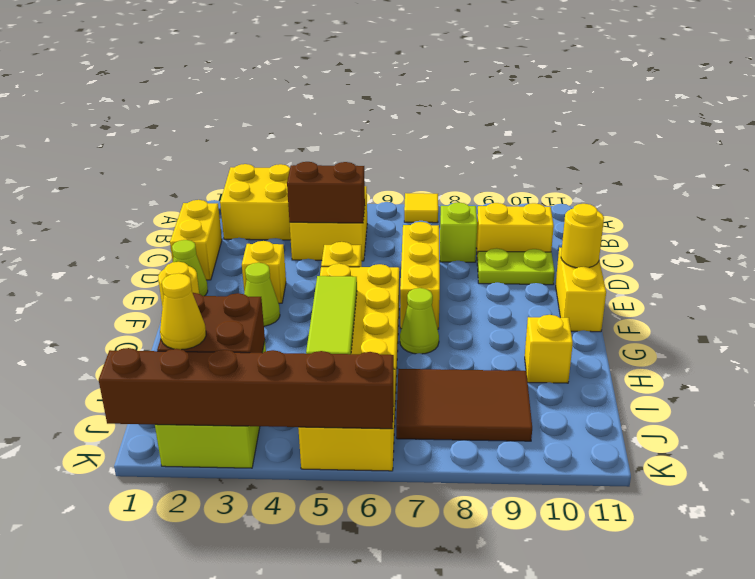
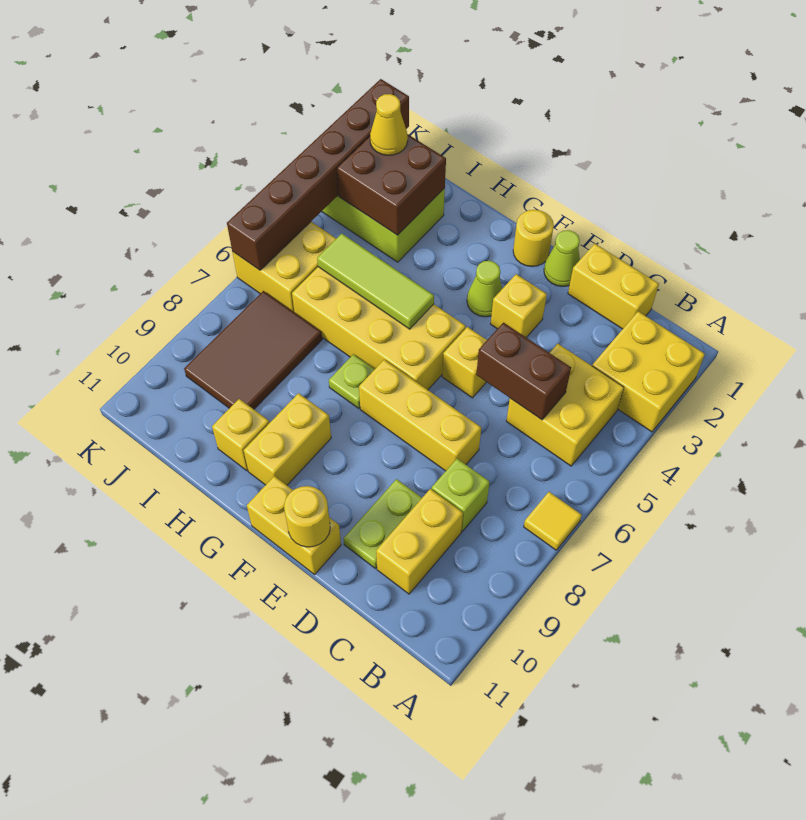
brown brick C4:C5 level 2 -> brown brick C5:D5 level 2
lime cone G7 level 1 -> lime plate G7 level 1
none -> yellow brick G9:G10 level 1

